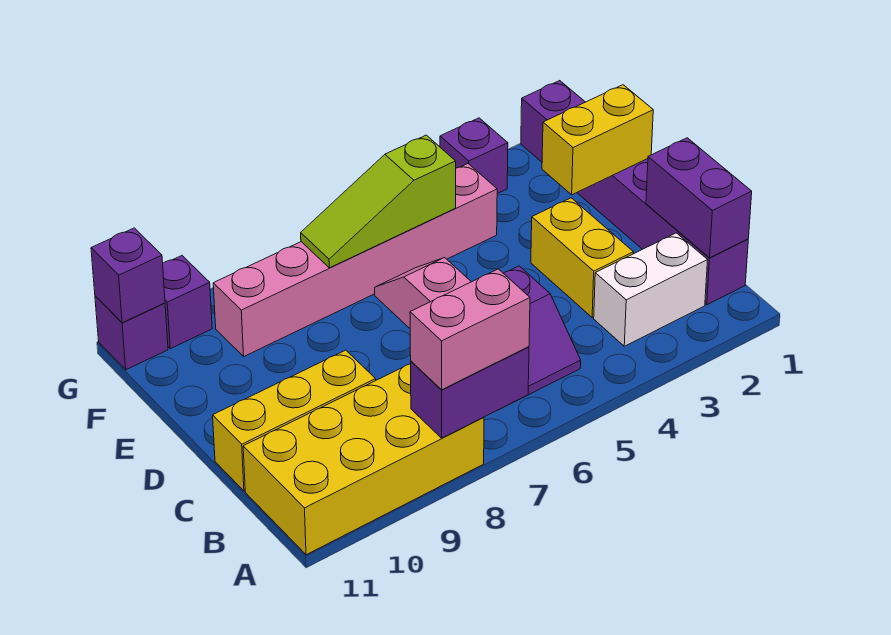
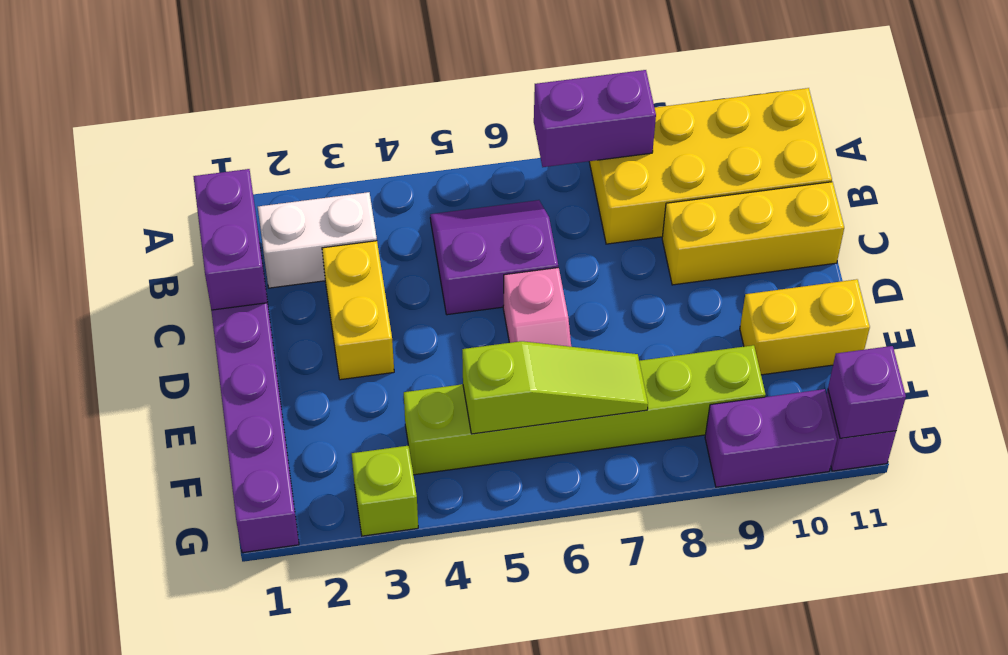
pink brick A7:A8 level 3 -> none
yellow brick E1:E2 level 2 -> yellow brick E10:E11 level 1
pink brick F4:F9 level 1 -> lime brick F4:F9 level 1
purple brick G3 level 1 -> lime brick G3 level 1
purple brick G10 level 1 -> purple brick G9:G10 level 1

